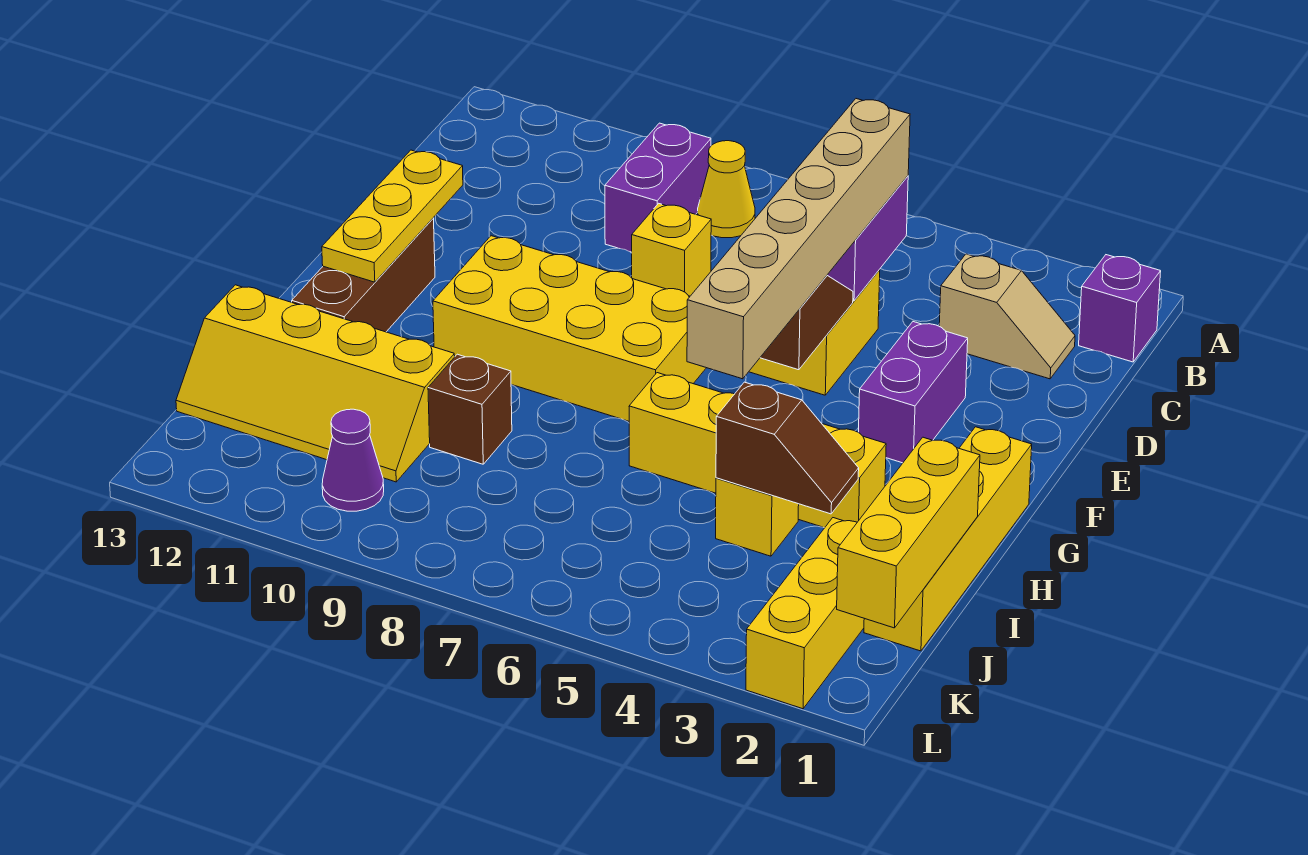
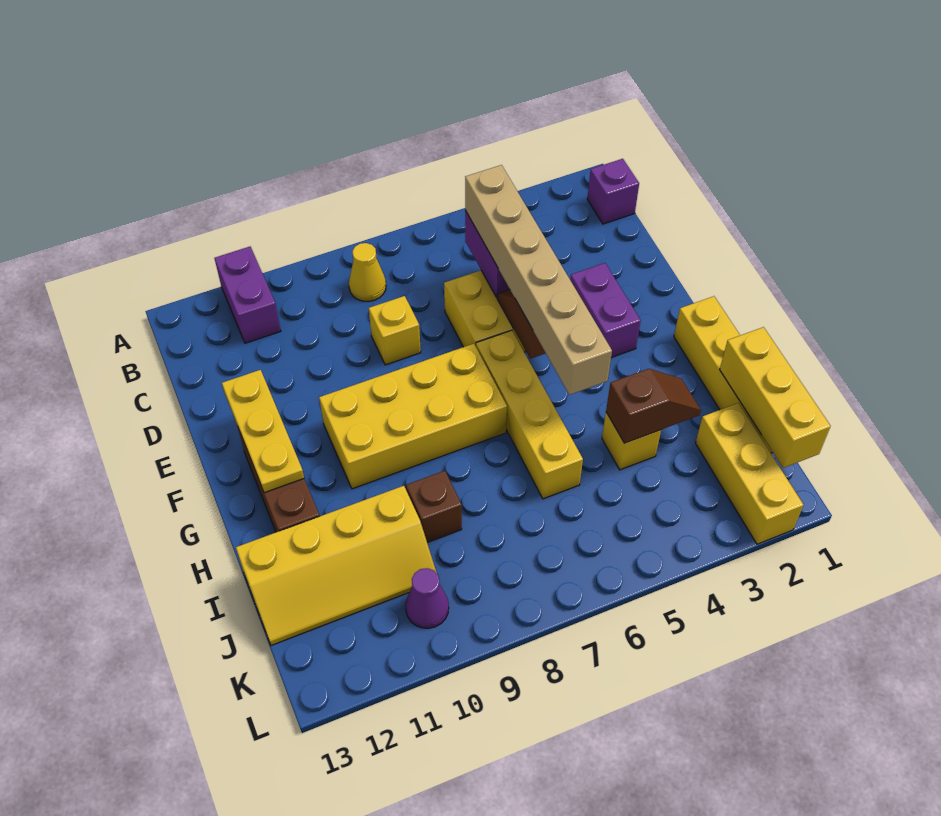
purple brick B9:C9 level 1 -> purple brick A11:B11 level 1
tan slope C2:C3 level 1 top 3 -> none
yellow brick H3:H6 level 1 -> yellow brick F6:I6 level 1

